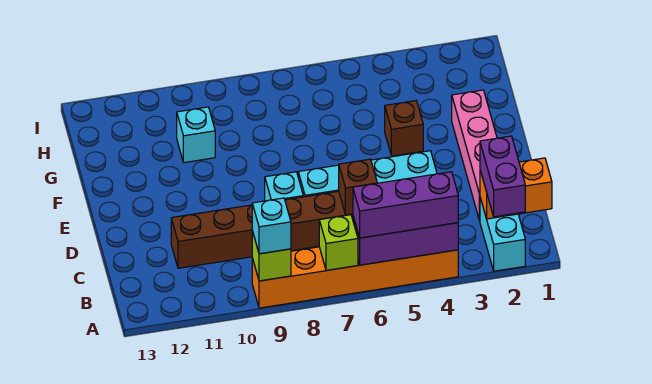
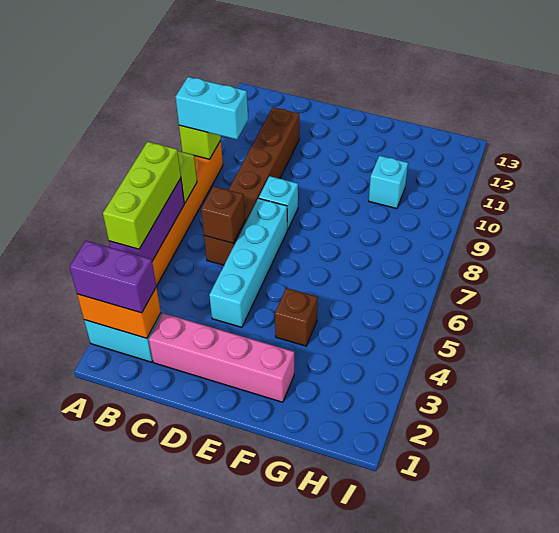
purple brick A4:A6 level 3 -> lime brick A4:A6 level 3
cyan brick A9 level 3 -> cyan brick A9:B9 level 3
orange brick B1:B2 level 2 -> orange brick A2:B2 level 2

